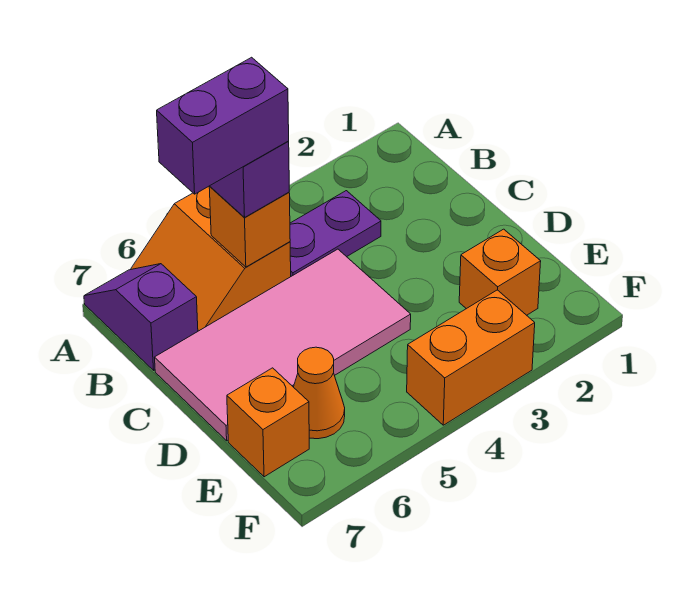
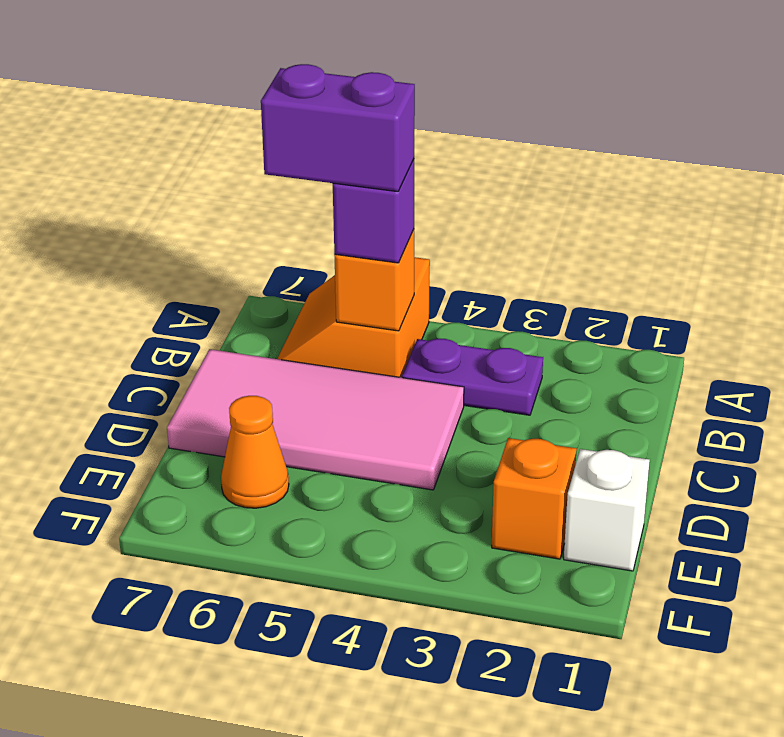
purple slope A7:B7 level 1 top B -> none
none -> white brick E1 level 1
orange brick E7 level 1 -> none
orange brick F3:F4 level 1 -> none

